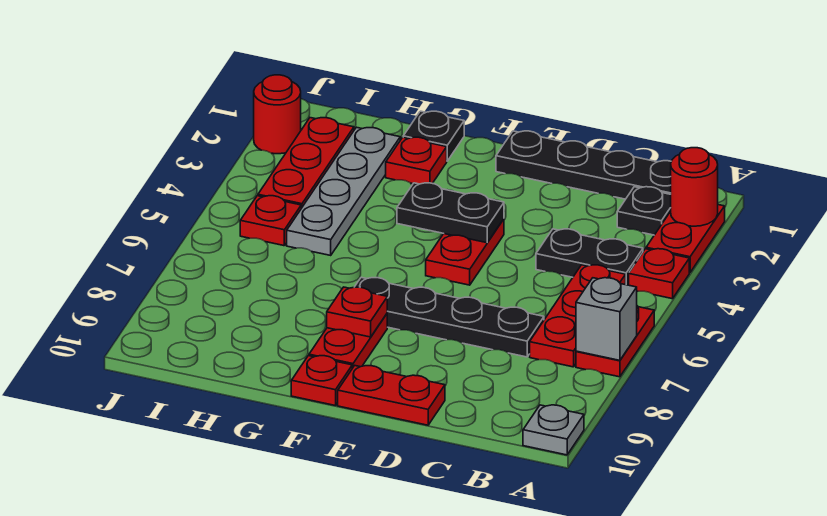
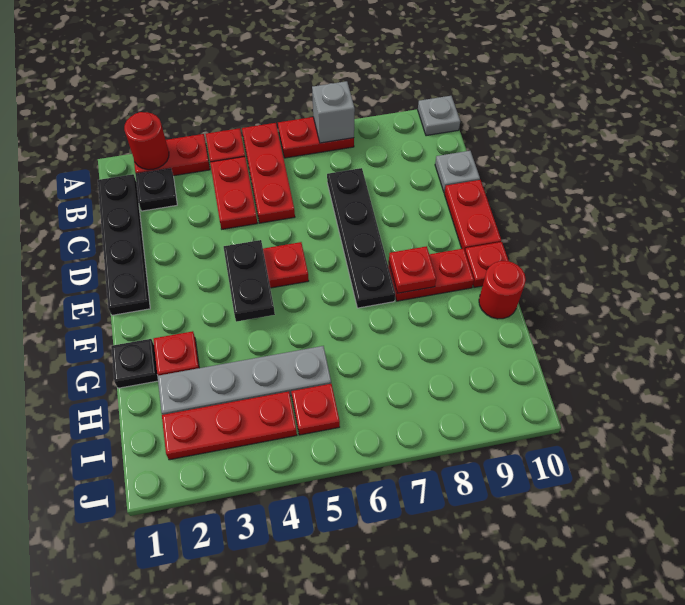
black plate B4:C4 level 1 -> red plate B4:C4 level 1
red plate B5:B7 level 1 -> red plate A5:C5 level 1
none -> grey plate C10 level 1
red round brick J2 level 1 -> red round brick G10 level 1

